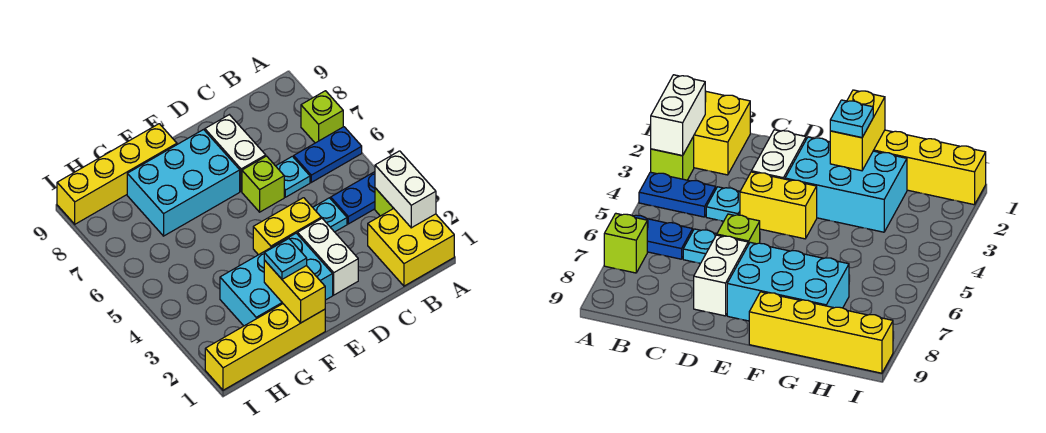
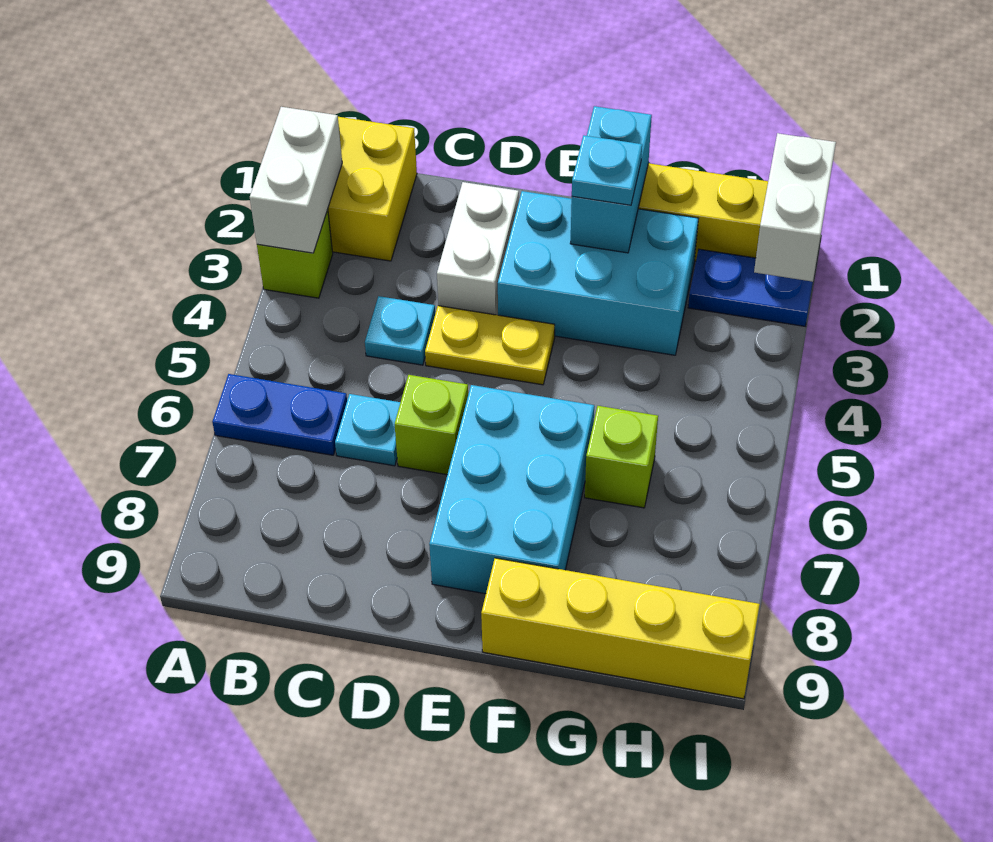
blue plate A4:B4 level 1 -> blue plate H2:I2 level 1
lime brick A7 level 1 -> lime brick G6 level 1
yellow brick D4:E4 level 1 -> yellow plate D4:E4 level 1
white brick D7:D8 level 1 -> white brick I1:I2 level 2
cyan brick E7:G8 level 1 -> cyan brick E6:F8 level 1
yellow brick F1:F2 level 2 -> cyan brick F1:F2 level 2

